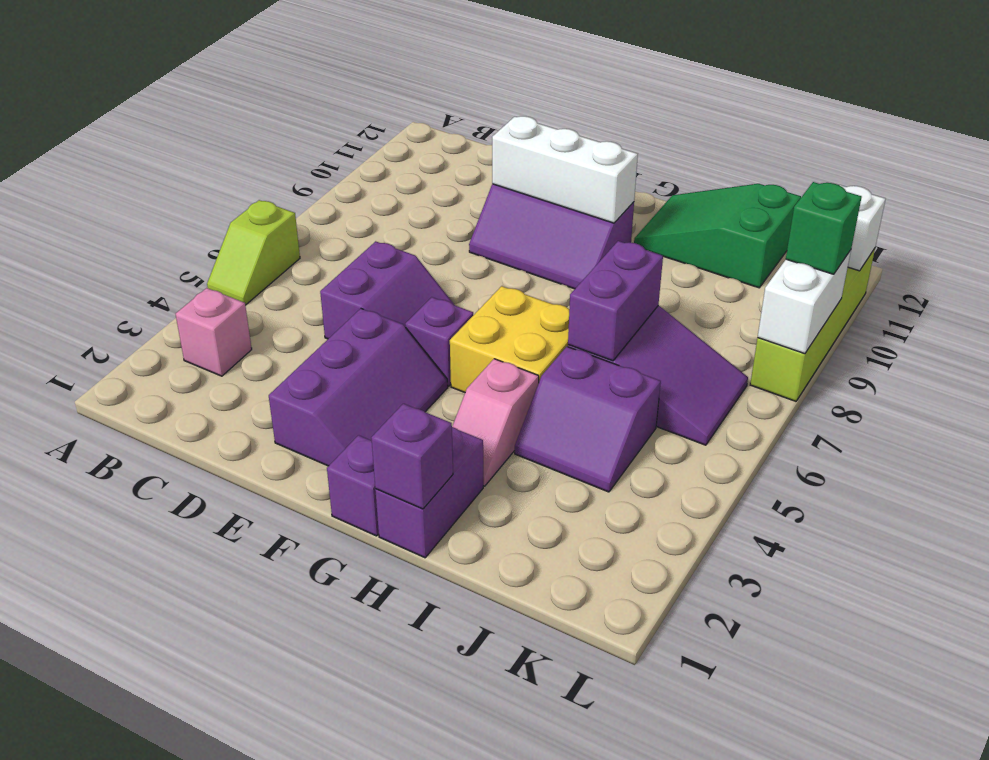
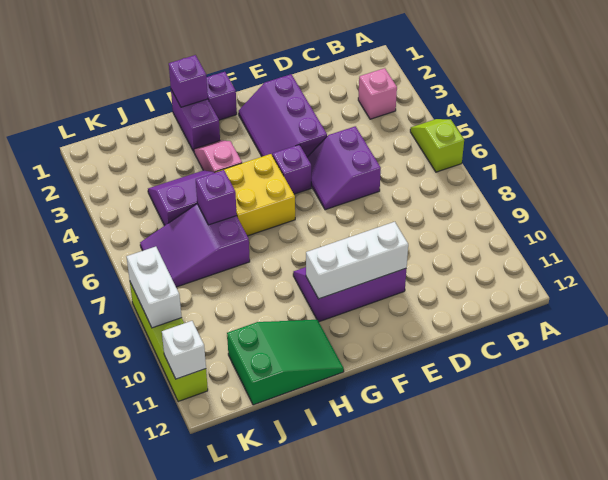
purple brick I6:I7 level 2 -> purple brick I6 level 2
green brick L9 level 3 -> none

